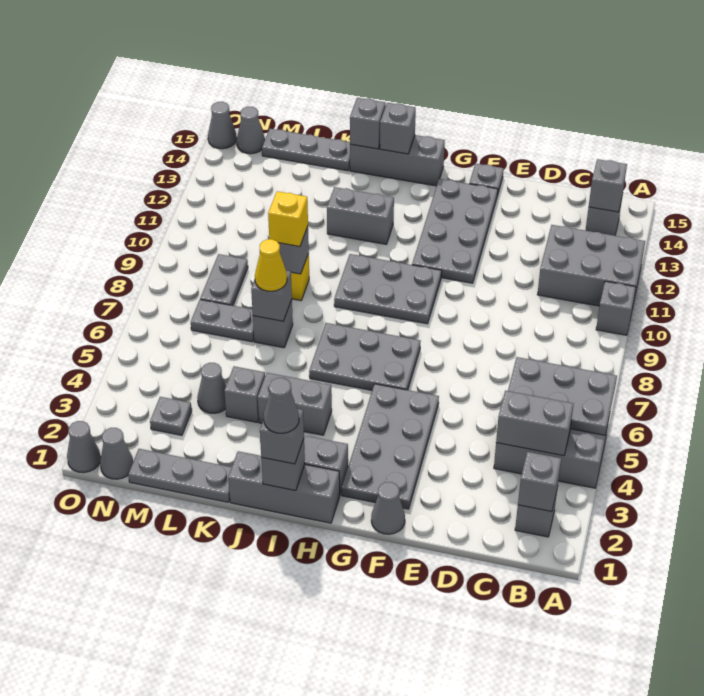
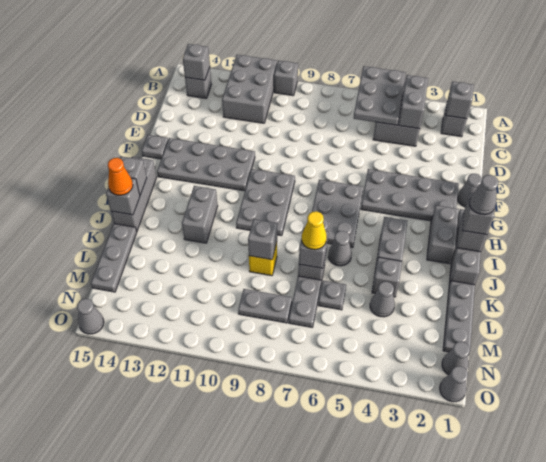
none -> orange cone J15 level 3
yellow brick K9 level 3 -> none
grey plate M3 level 1 -> grey plate L6 level 1
grey cone N15 level 1 -> grey cone J6 level 1

